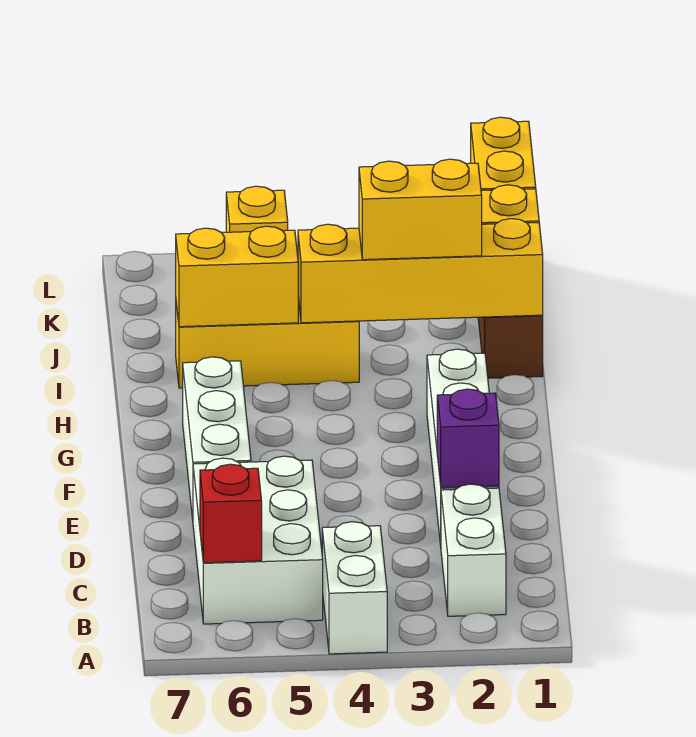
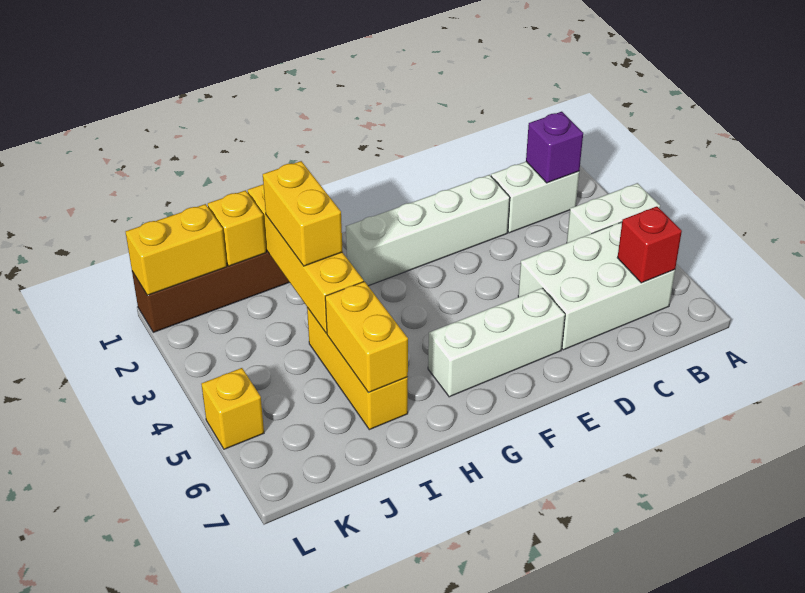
purple brick D2 level 2 -> purple brick B2 level 2

